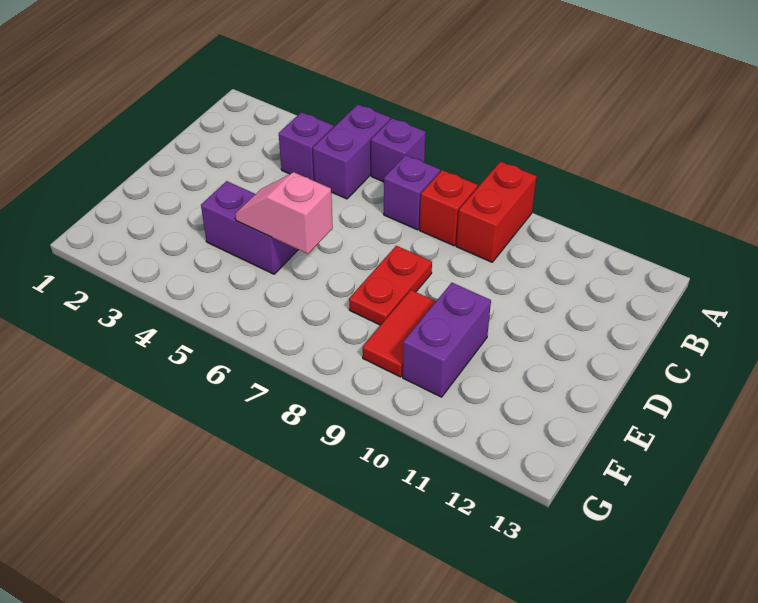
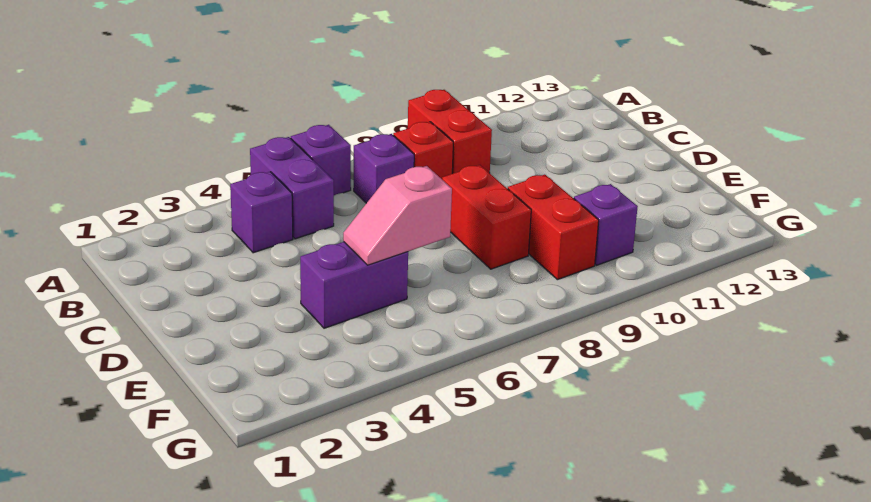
red plate D8:E8 level 1 -> red brick D8:E8 level 1
red tile E9:F9 level 1 -> red brick E9:F9 level 1
purple brick E10:F10 level 1 -> purple brick F10 level 1

